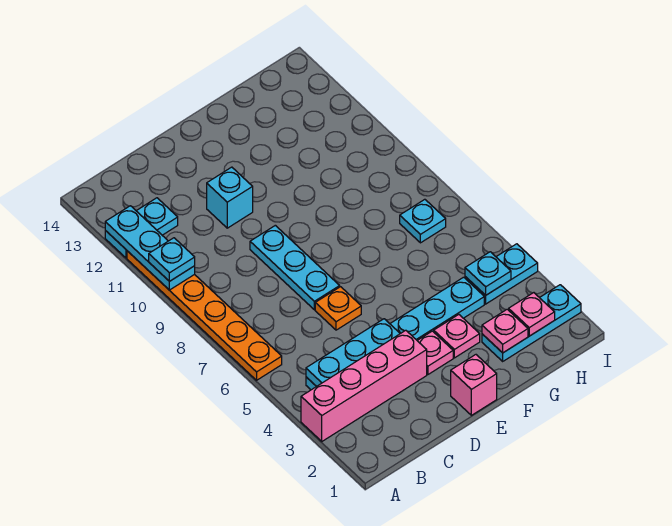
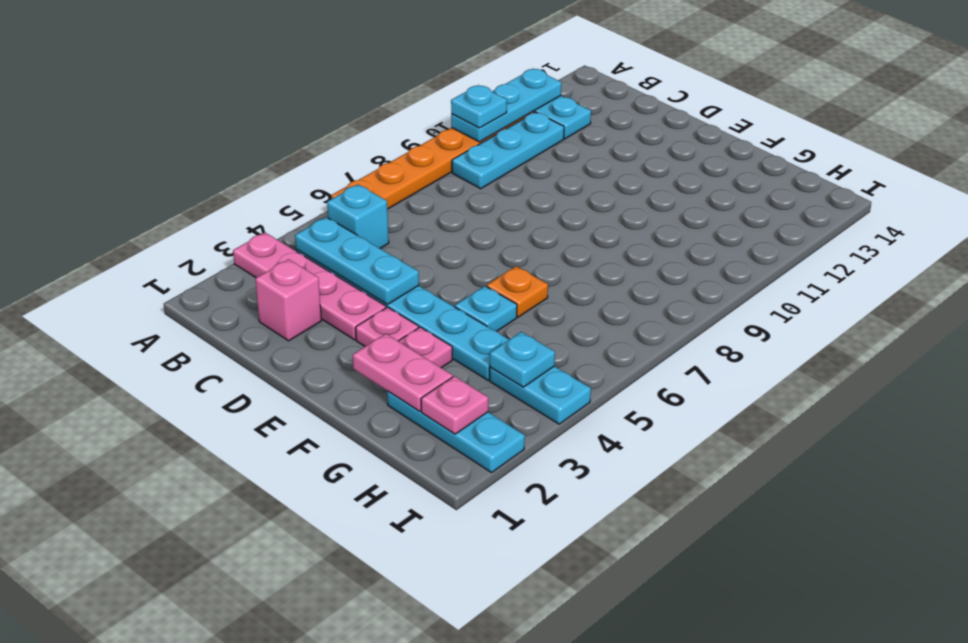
pink brick A3:D3 level 1 -> pink plate A3:D3 level 1
orange plate D6 level 1 -> orange plate F6 level 1
cyan plate D7:D9 level 1 -> cyan plate B9:B11 level 1
cyan brick D11 level 1 -> cyan brick B5 level 1
pink brick E1 level 1 -> pink brick C2 level 1
pink plate G2 level 2 -> pink plate F2:G2 level 2
cyan plate H7 level 1 -> cyan plate F5 level 1

